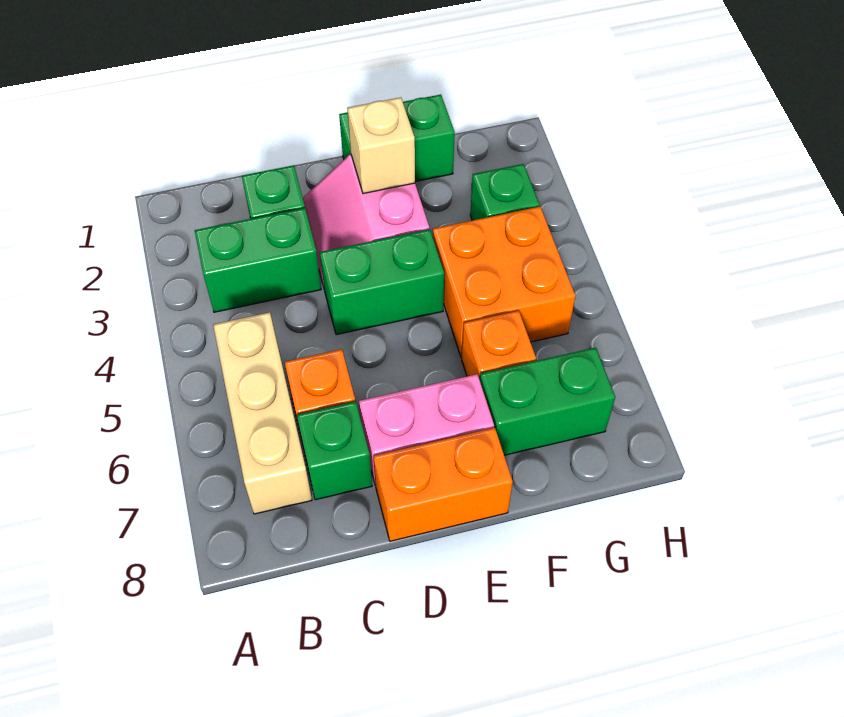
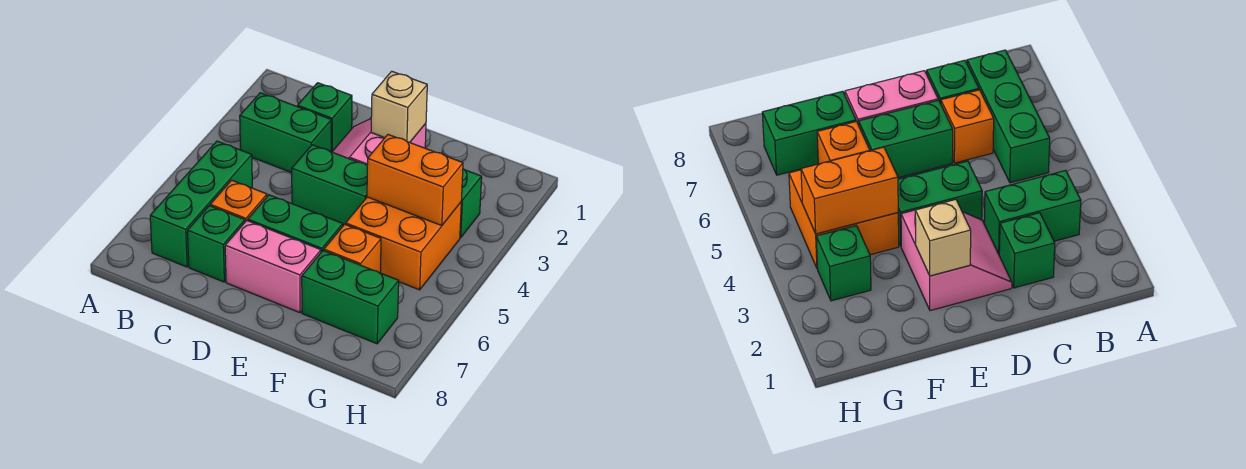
tan brick B5:B7 level 1 -> green brick B5:B7 level 1
orange brick D8:E8 level 1 -> orange brick F4:G4 level 2
green brick E1:F1 level 1 -> green brick D6:E6 level 1

